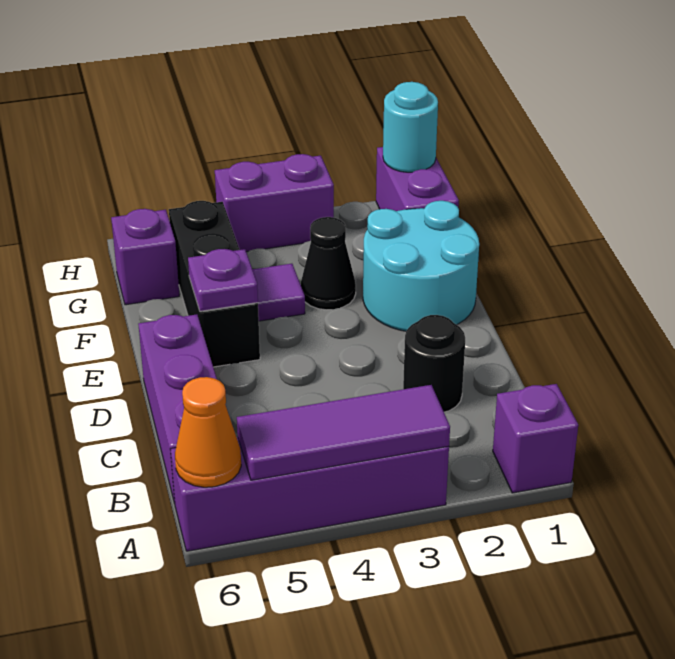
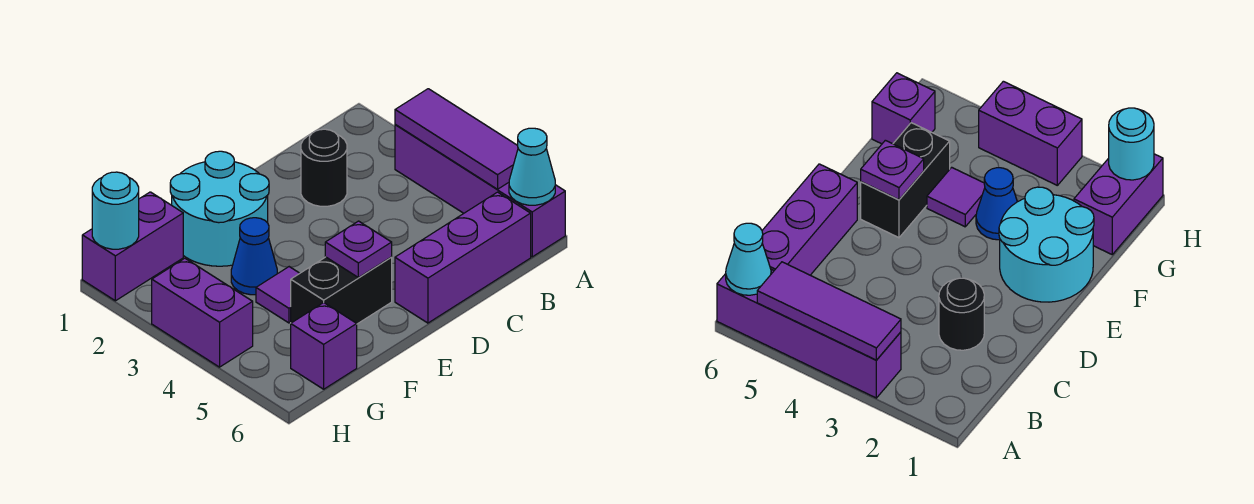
purple brick A1 level 1 -> none
orange cone A6 level 2 -> cyan cone A6 level 2
black brick E5:G5 level 1 -> black brick E5:F5 level 1
black cone F3 level 1 -> blue cone F3 level 1

